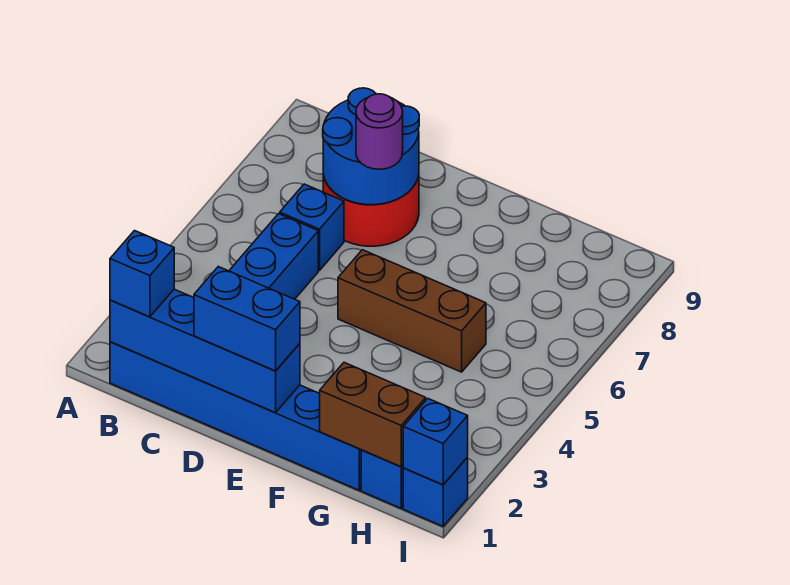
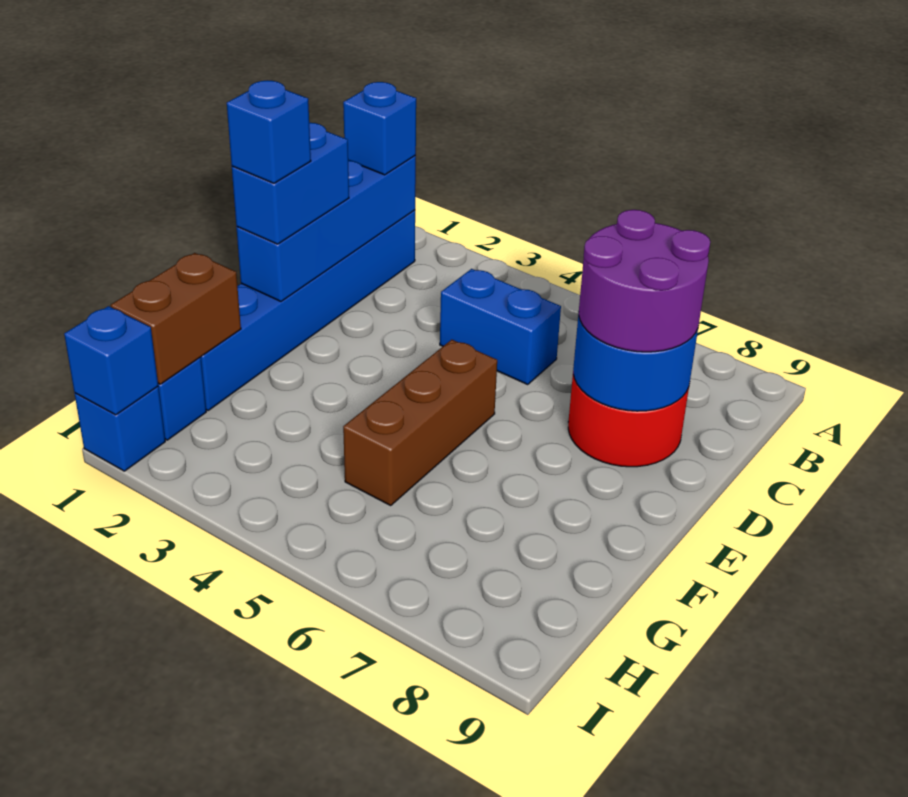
blue brick C6 level 1 -> blue brick E1 level 4
purple round brick D7 level 3 -> purple round brick C7:D8 level 3

